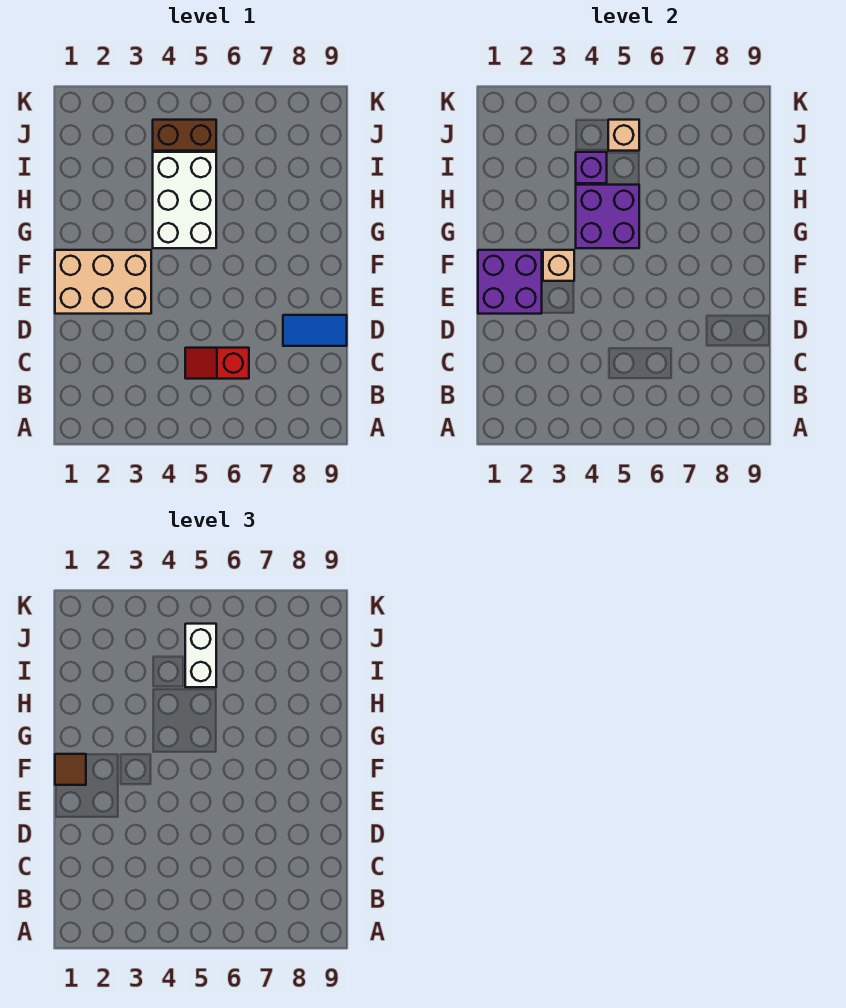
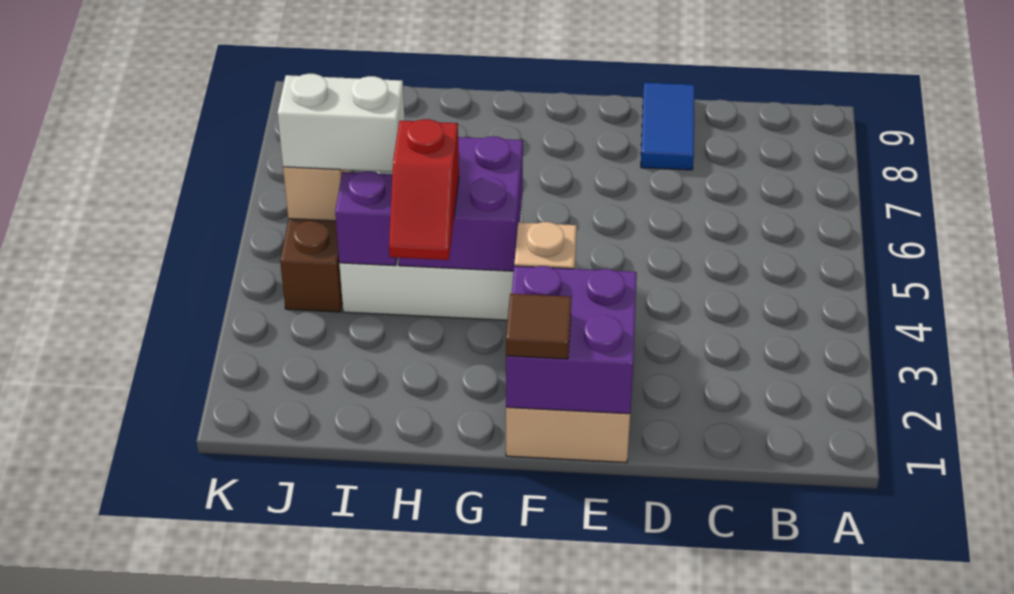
red slope C5:C6 level 1 top 6 -> red slope H3:H4 level 3 top 4

